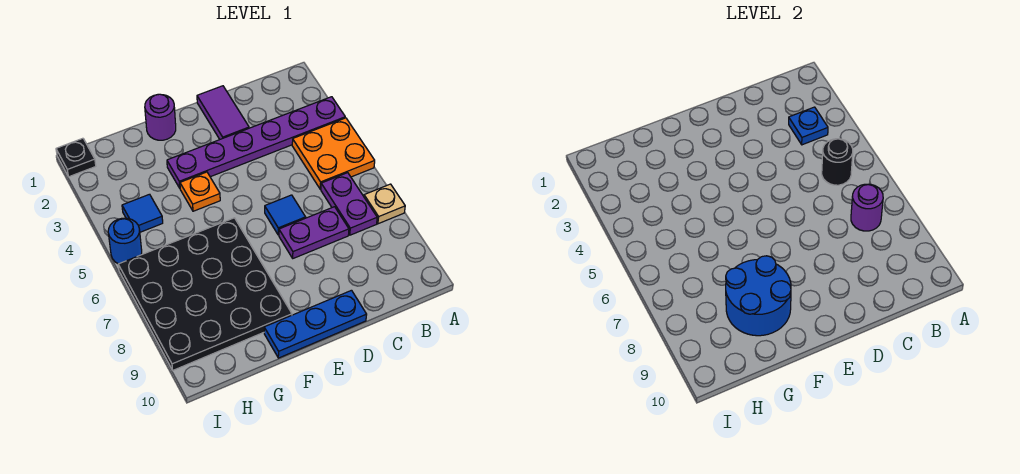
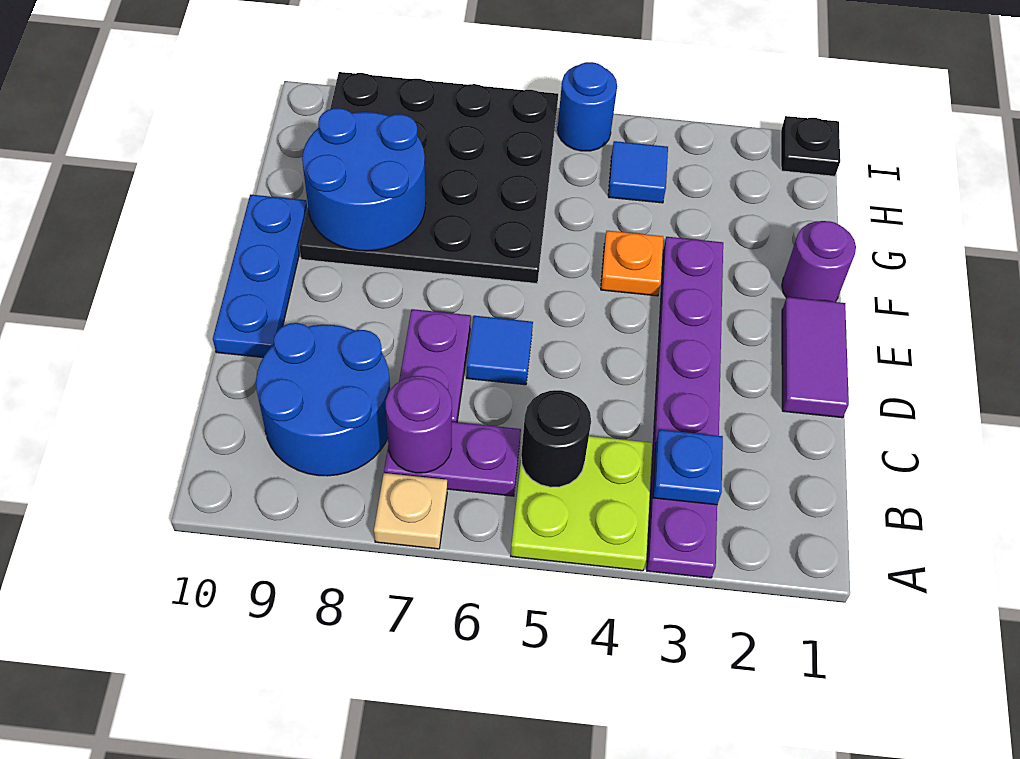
orange plate A4:B5 level 1 -> lime plate A4:B5 level 1
none -> blue round brick B8:C9 level 1
purple tile D1:D2 level 1 -> purple tile D1:E1 level 1

